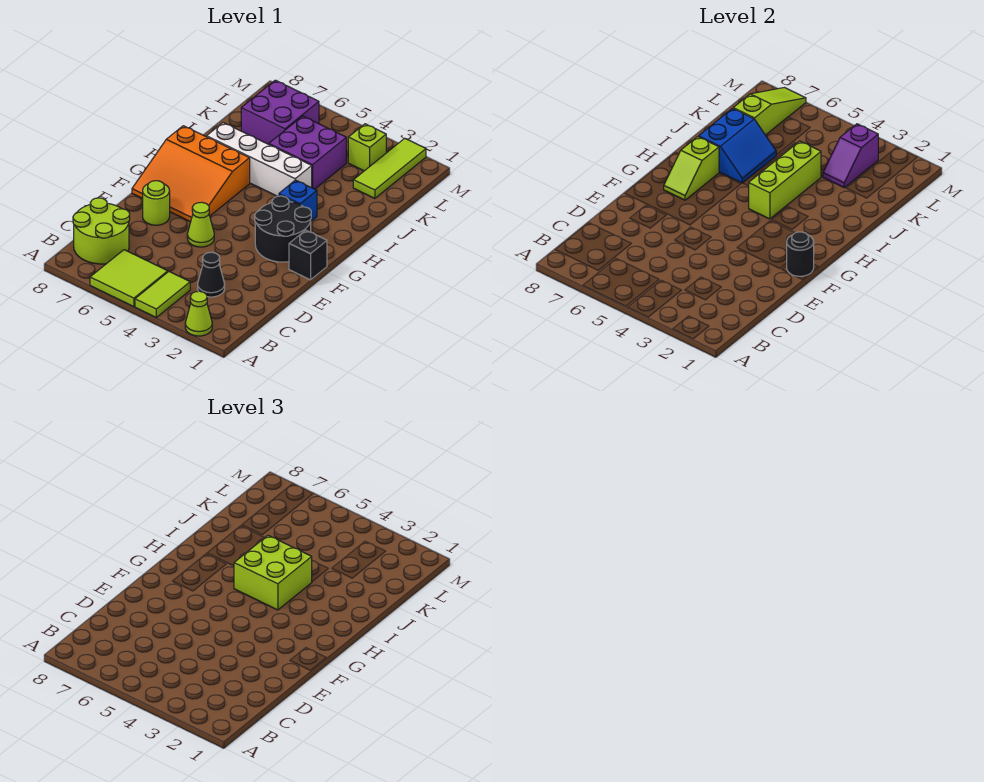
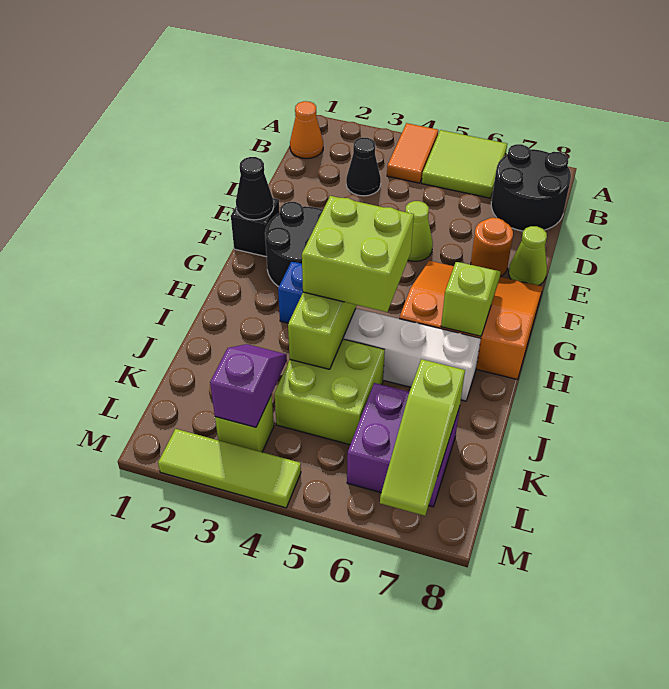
lime cone A2 level 1 -> lime cone E8 level 1
lime tile A4:B4 level 1 -> orange tile A4:B4 level 1
none -> orange cone B1 level 1
lime round brick B7:C8 level 1 -> black round brick B7:C8 level 1
lime round brick E7 level 1 -> orange round brick E7 level 1
black round brick F1 level 2 -> black cone F1 level 2
blue slope I6:J7 level 2 top 7 -> none
purple brick J4:K5 level 1 -> lime brick J4:K5 level 1
lime tile K2:M2 level 1 -> lime tile M2:M4 level 1

